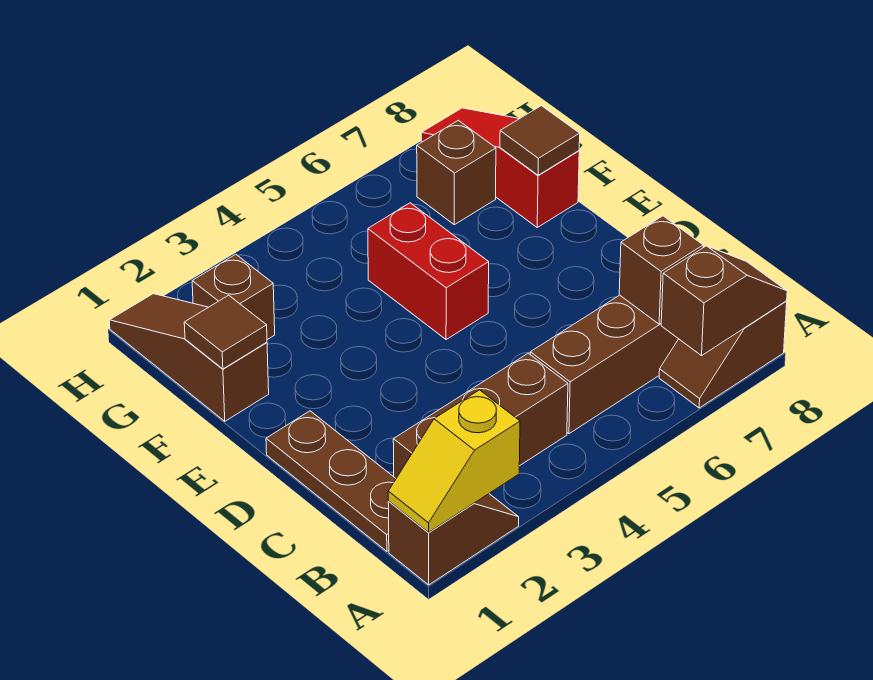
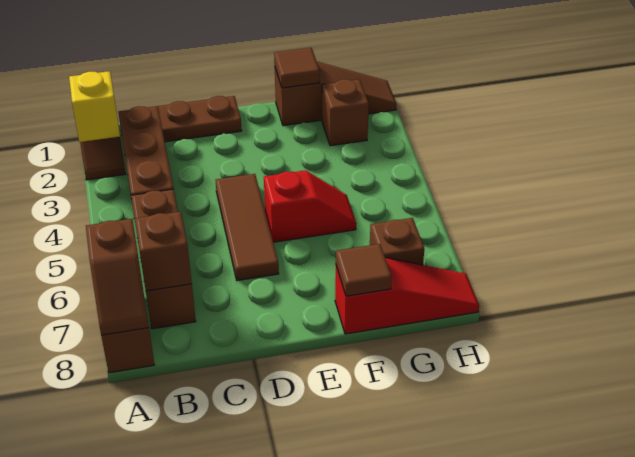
none -> brown tile D4:D6 level 1
red brick E5:F5 level 1 -> red slope E5:F5 level 1 top E

